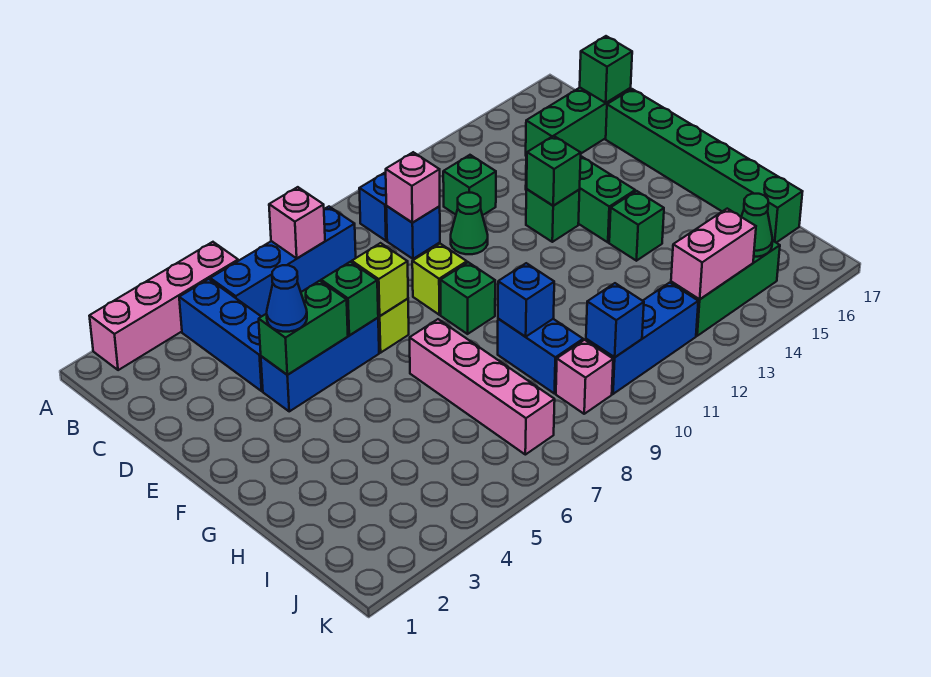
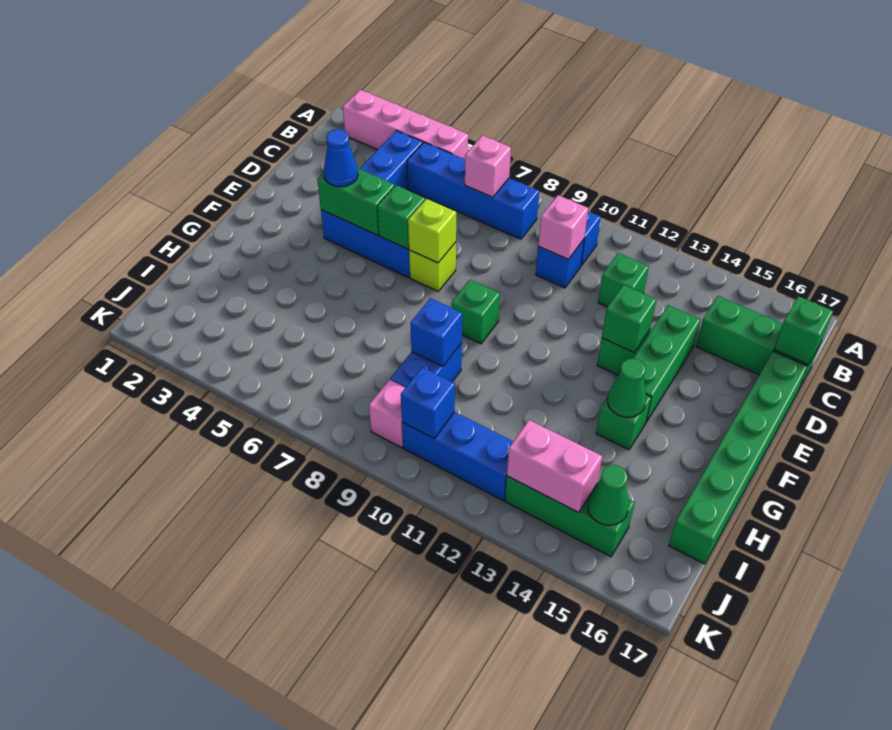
green cone D11 level 1 -> green cone G14 level 2
lime brick E9 level 1 -> none
pink brick G7:J7 level 1 -> none

